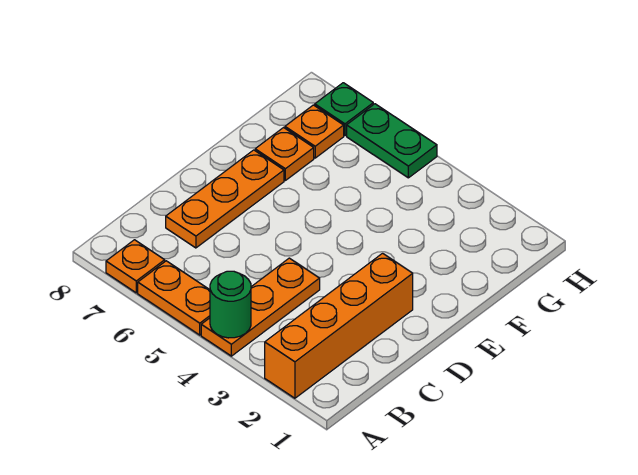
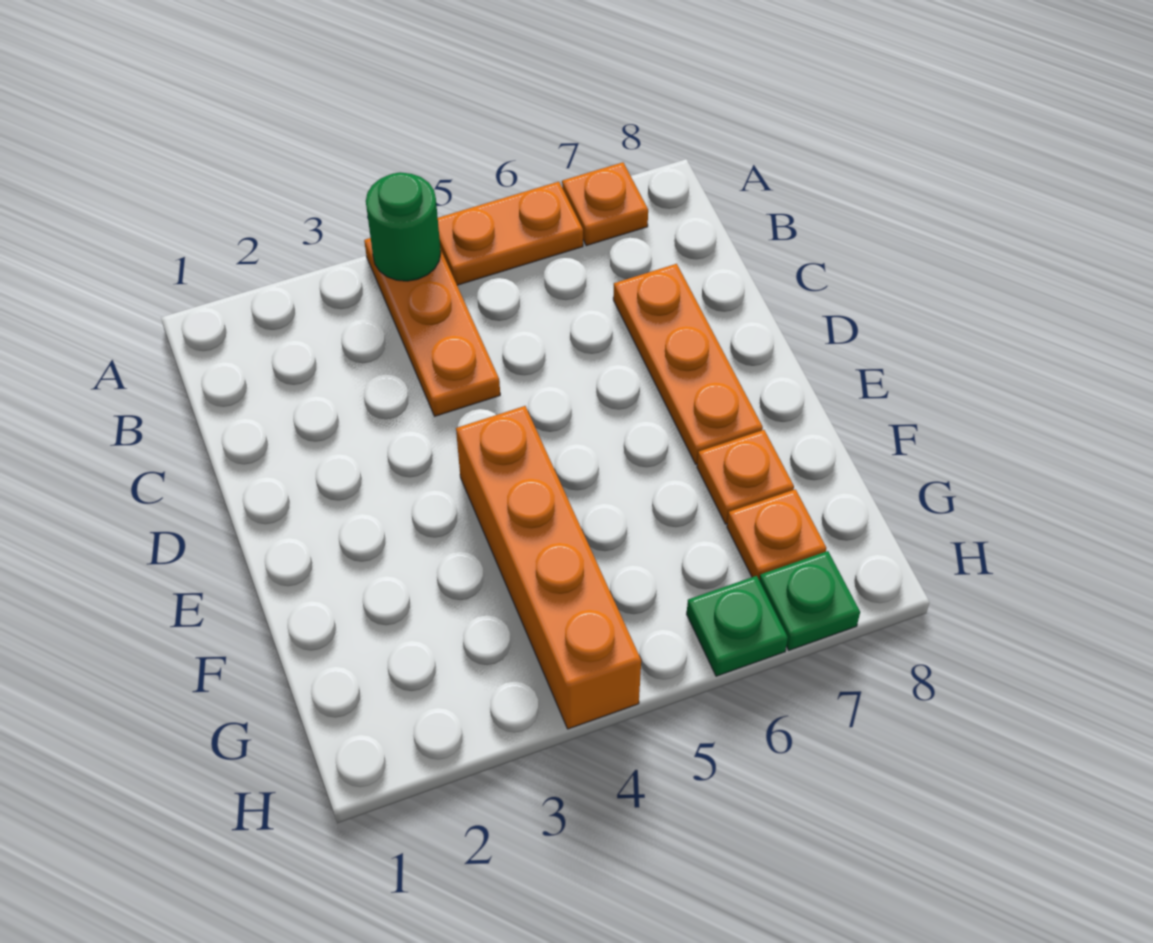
orange brick A2:D2 level 1 -> orange brick E4:H4 level 1
green plate H5:H6 level 1 -> green plate H6 level 1

